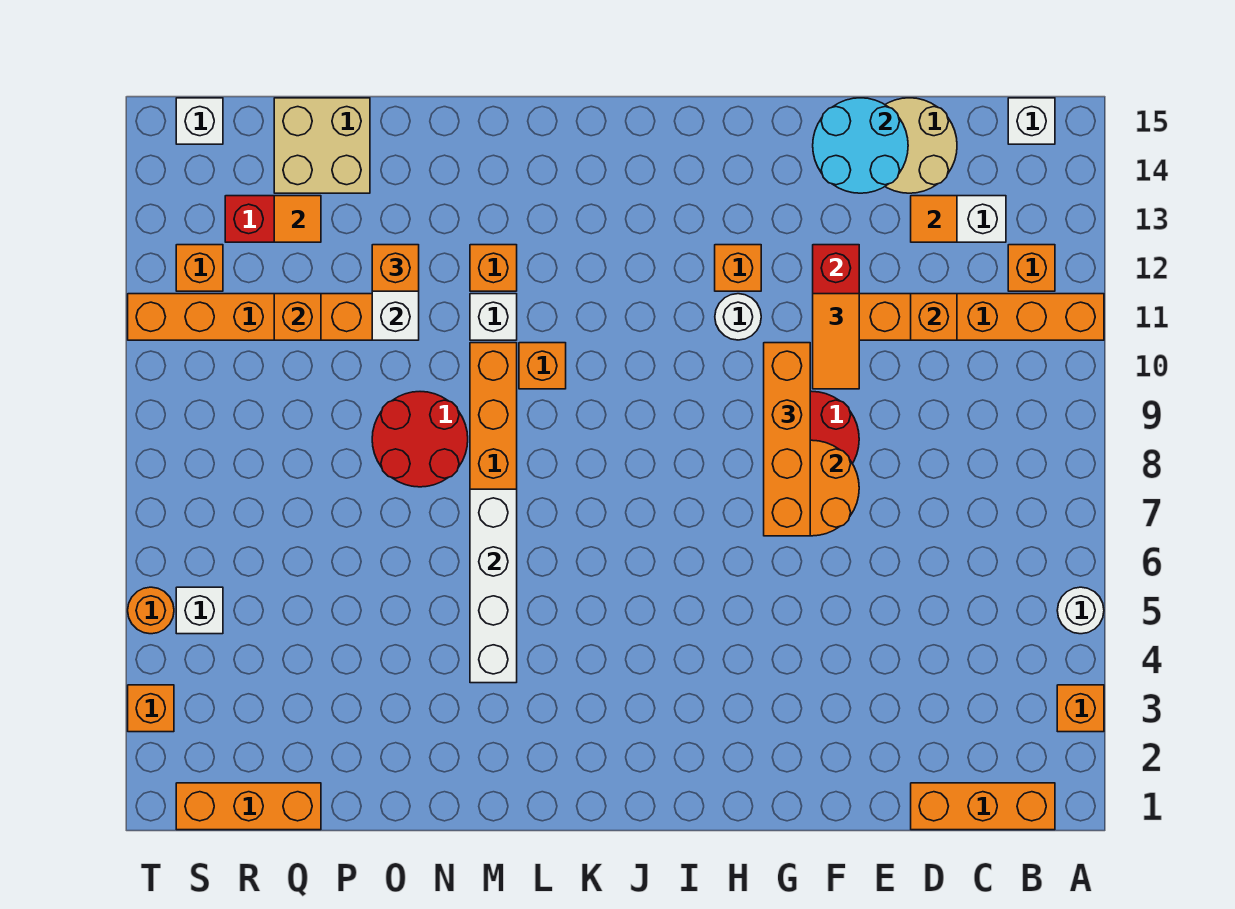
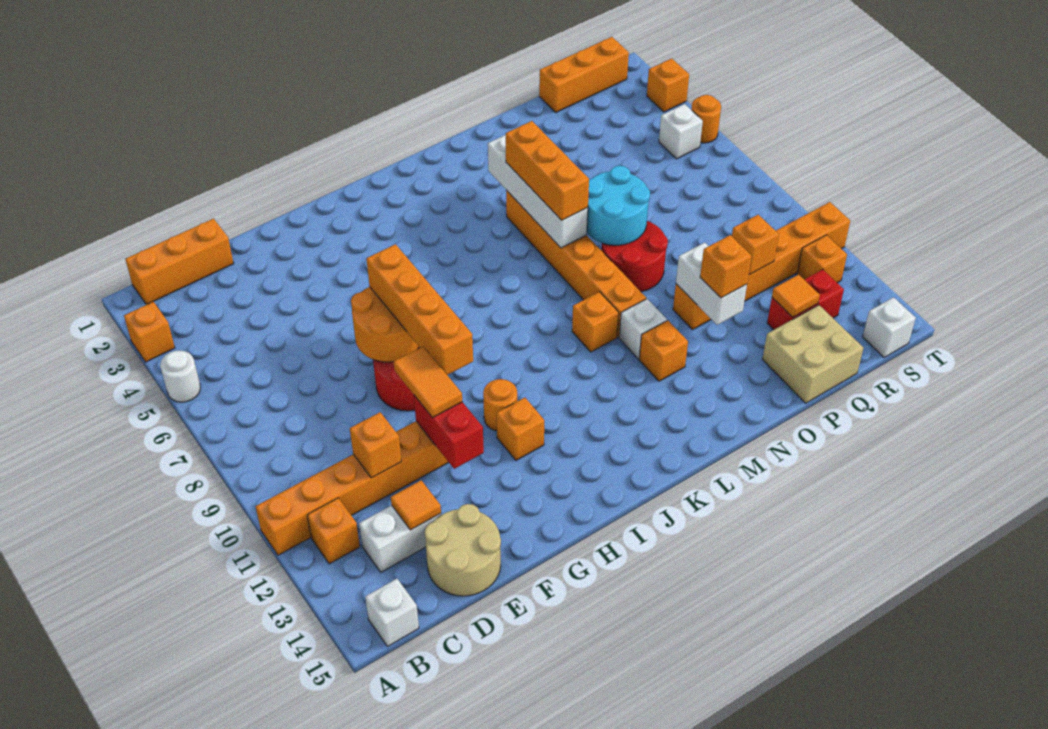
cyan round brick E14:F15 level 2 -> cyan round brick N7:O8 level 2
white round brick H11 level 1 -> orange round brick H11 level 1
none -> orange brick M5:M7 level 3

